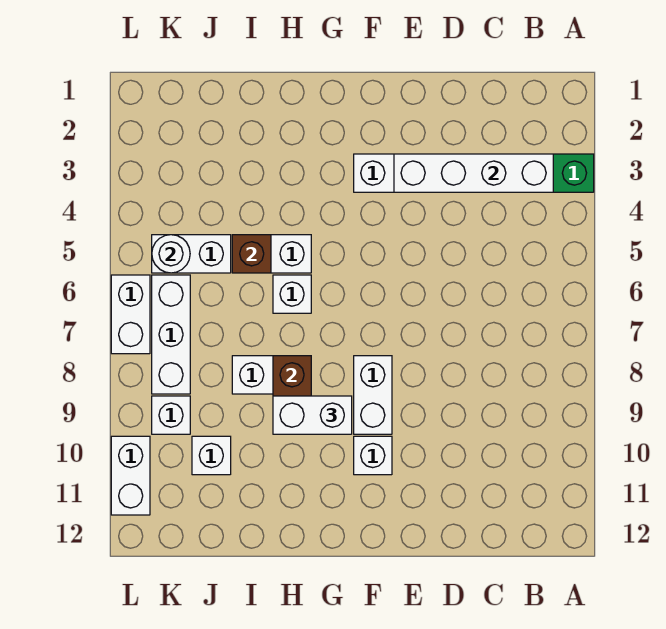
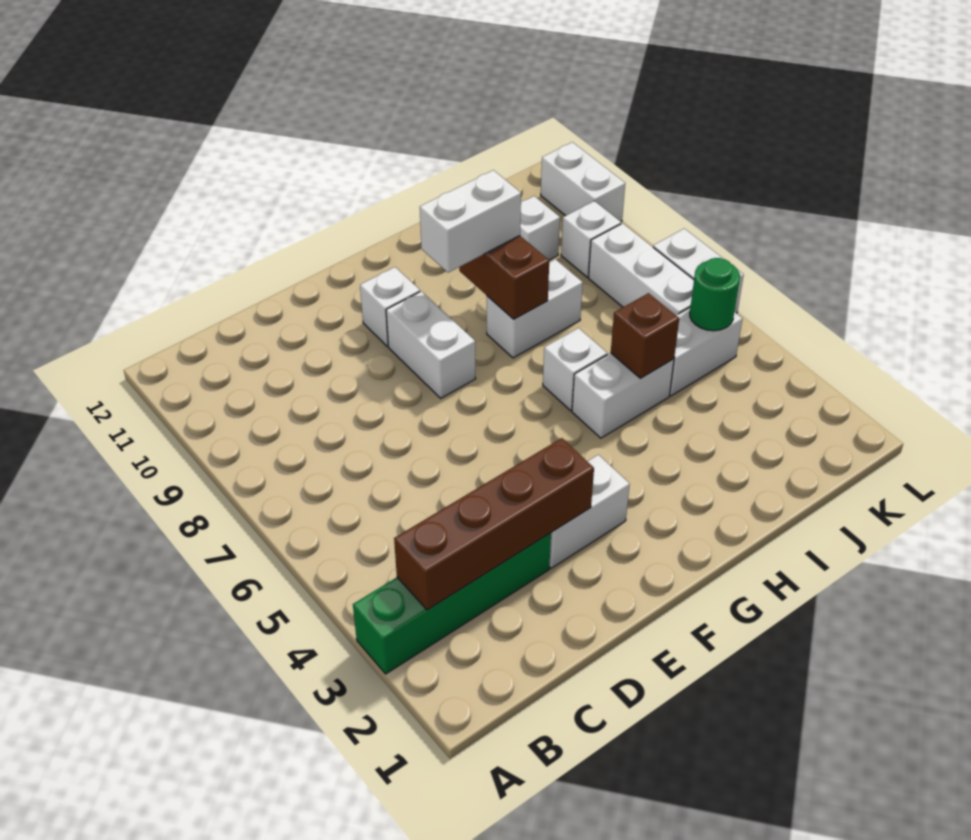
white brick B3:E3 level 2 -> brown brick B3:E3 level 2
white round brick K5 level 2 -> green round brick K5 level 2

